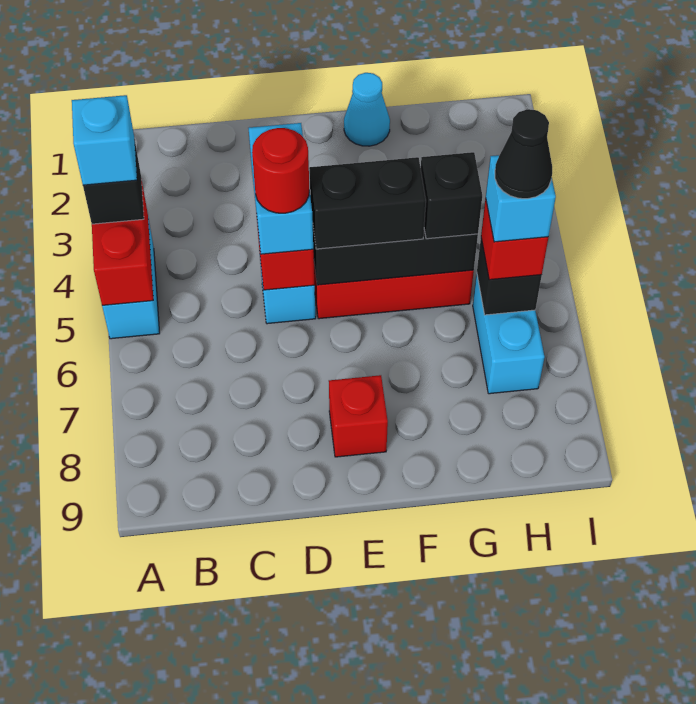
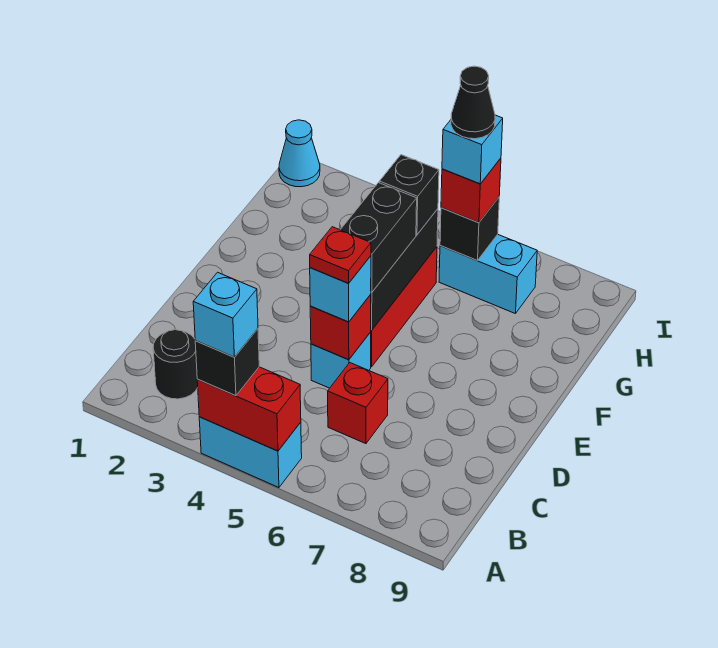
none -> black round brick B2 level 1
cyan brick D4:D5 level 3 -> cyan brick D5 level 3
red round brick D5 level 4 -> red plate D5 level 4
red brick E8 level 1 -> red brick C6 level 1
cyan cone F1 level 1 -> cyan cone I1 level 1

